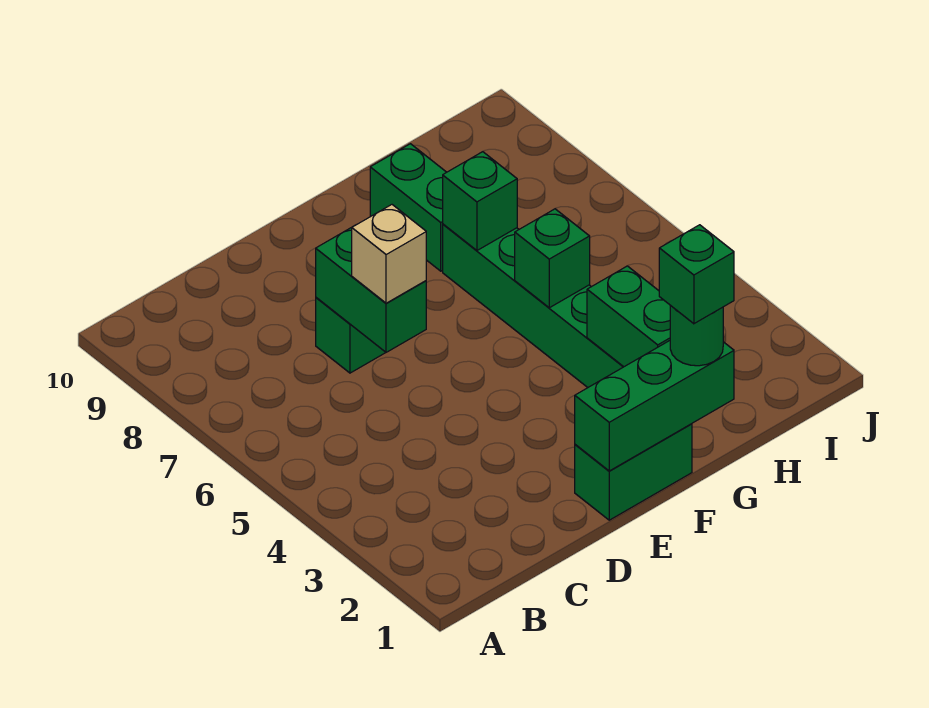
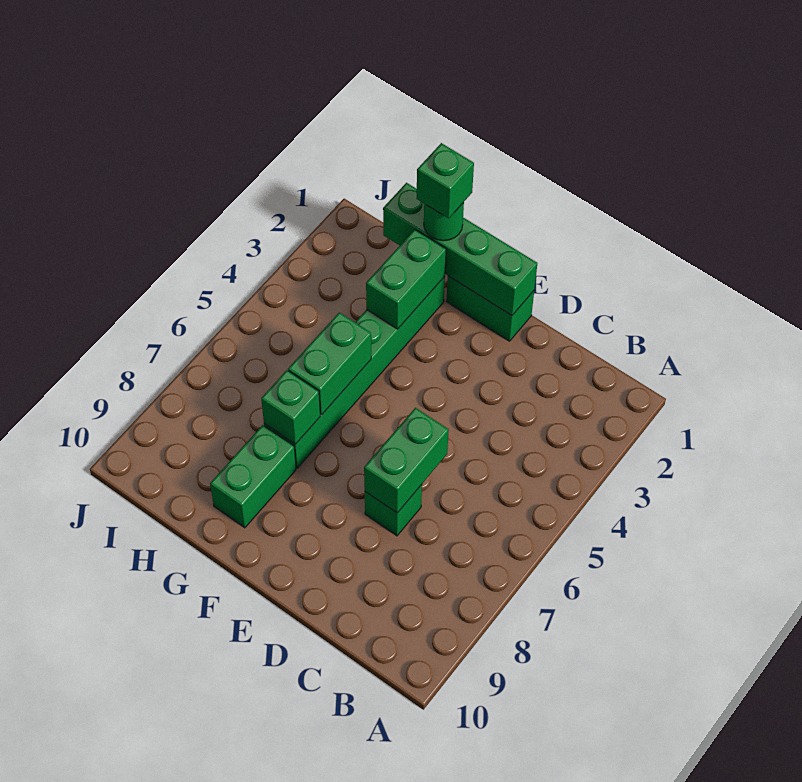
tan brick D6 level 3 -> none
green brick E1:G1 level 2 -> green brick E1:H1 level 2
green brick G5 level 2 -> green brick G5:G6 level 2

